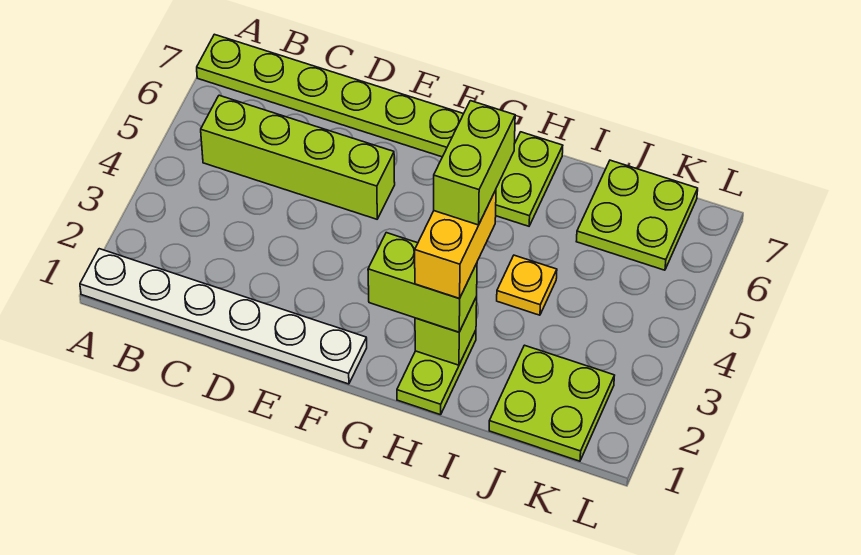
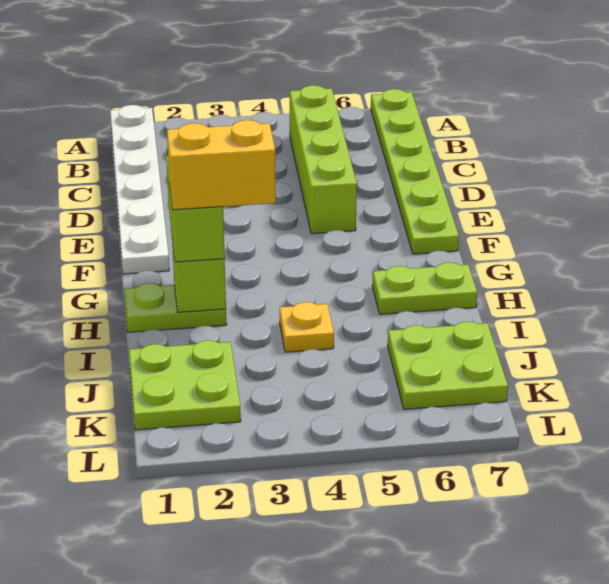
lime brick H3:H4 level 5 -> none

